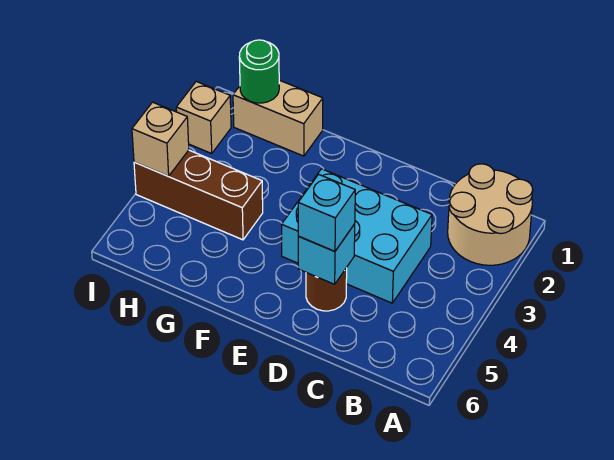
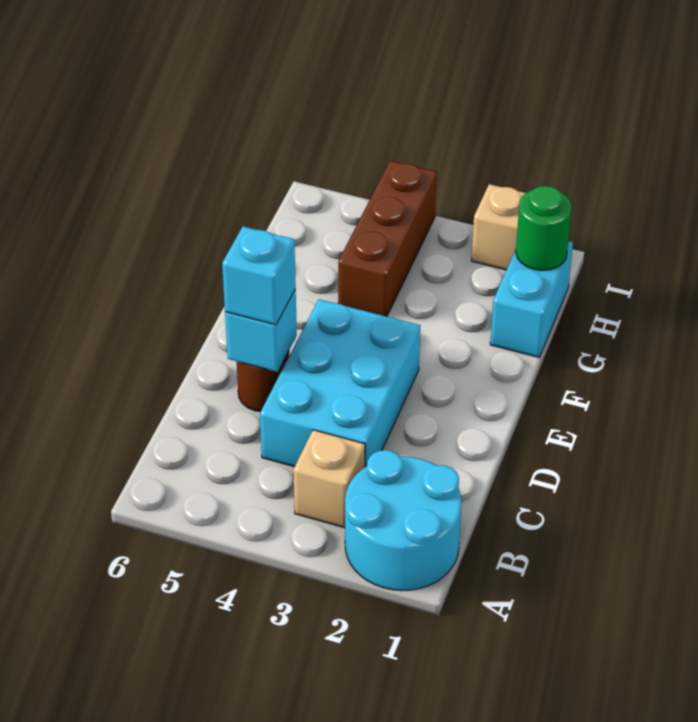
tan round brick A1:B2 level 1 -> cyan round brick A1:B2 level 1
tan brick G1:H1 level 1 -> cyan brick G1:H1 level 1
tan brick I4 level 2 -> tan brick B3 level 1

